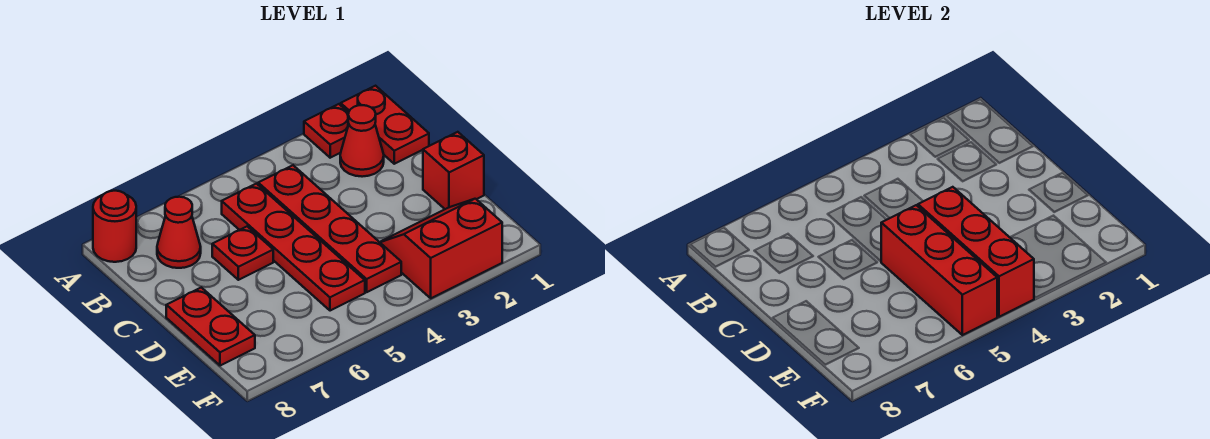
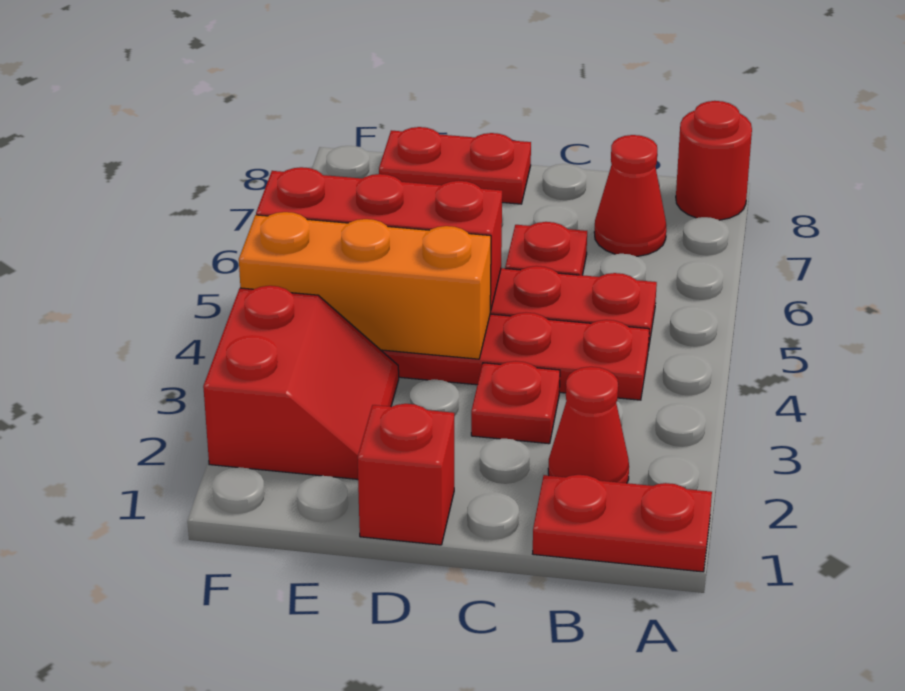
red plate A2 level 1 -> red plate C3 level 1
red brick D4:F4 level 2 -> orange brick D4:F4 level 2

